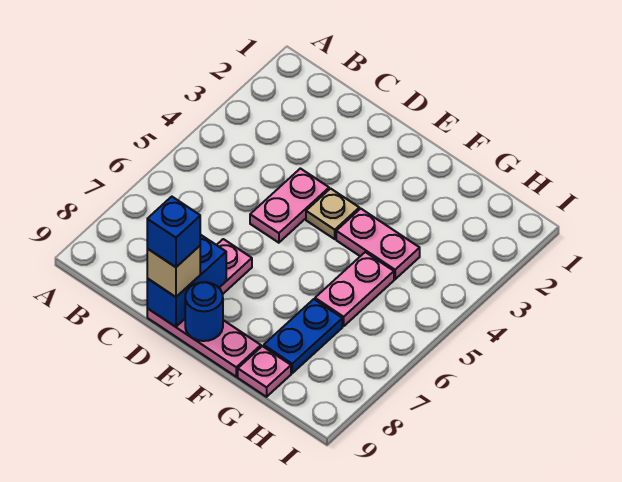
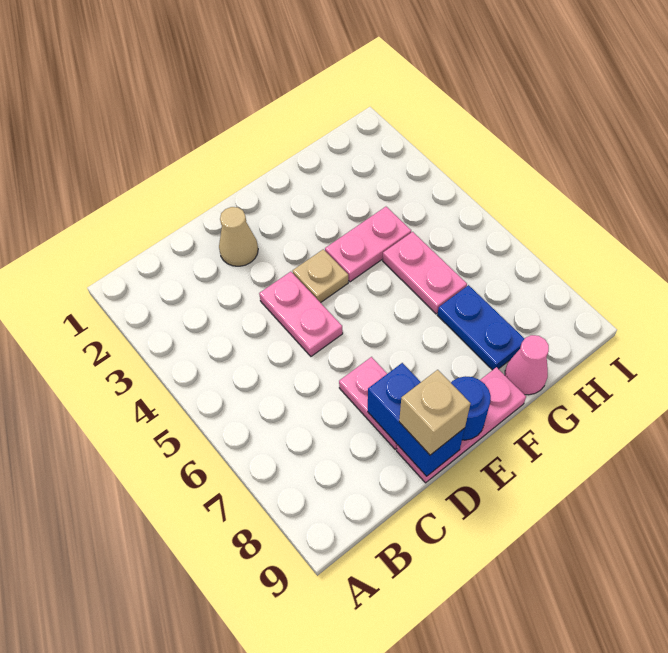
none -> tan cone D2 level 1
blue brick D9 level 4 -> none
pink plate G9 level 1 -> pink cone G9 level 1

